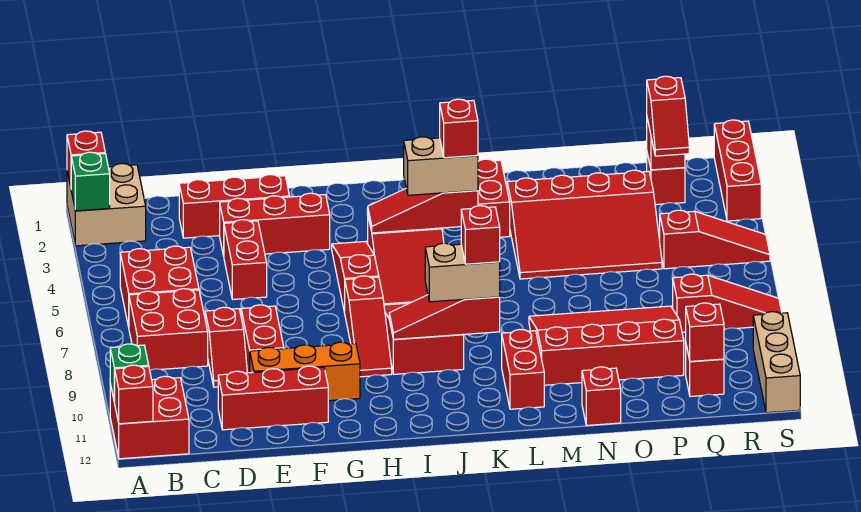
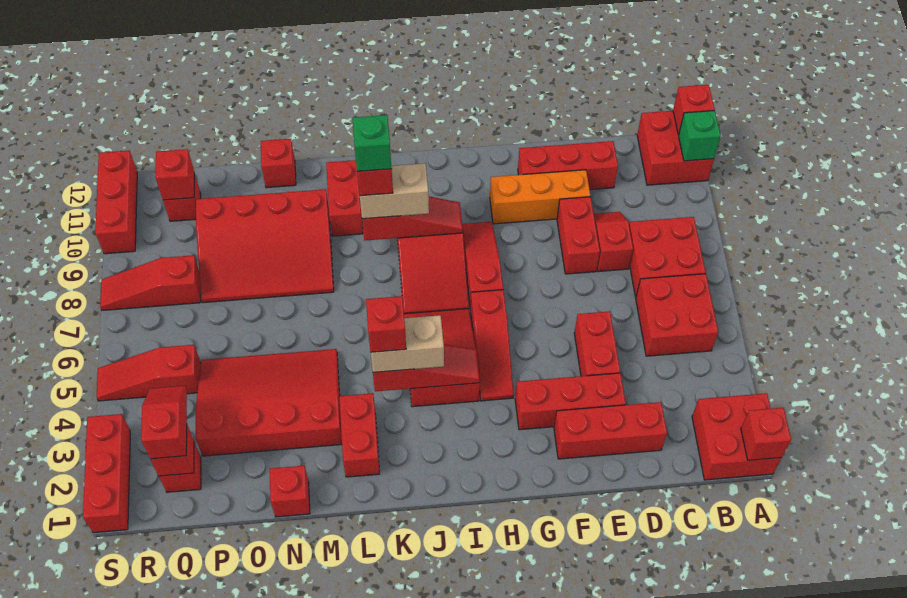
tan brick A1:B2 level 1 -> red brick A1:B2 level 1
green brick A2 level 2 -> green brick K9 level 5
none -> red brick N1 level 1
tan brick S10:S12 level 1 -> red brick S10:S12 level 1

